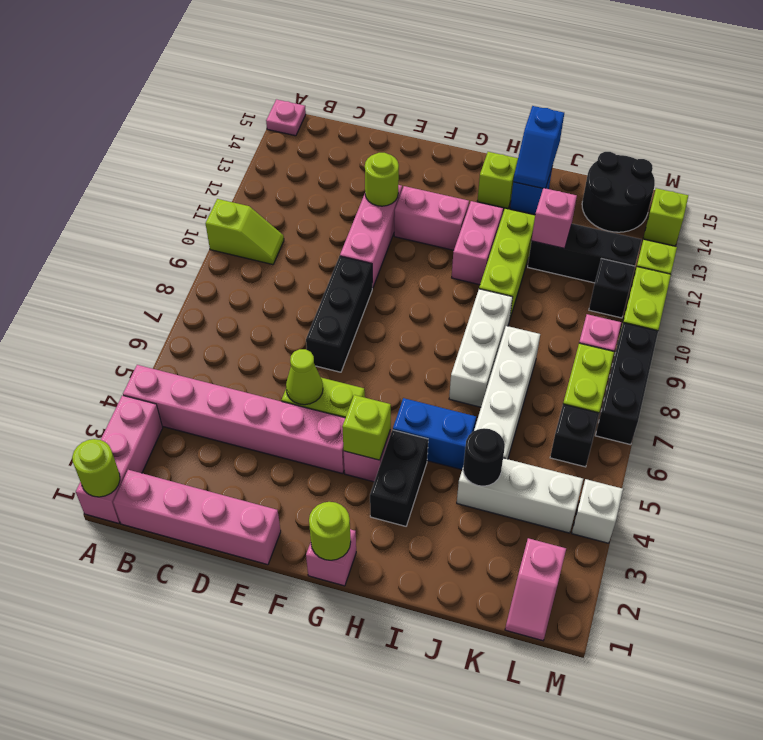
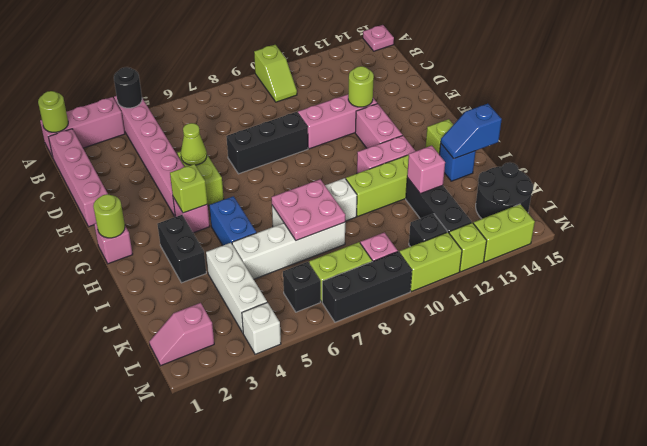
black brick H3:H4 level 1 -> black brick H3:I3 level 1
none -> pink plate I7:J8 level 2
black round brick J4 level 2 -> black round brick A4 level 2
lime brick M14 level 1 -> lime brick M13:M14 level 1

